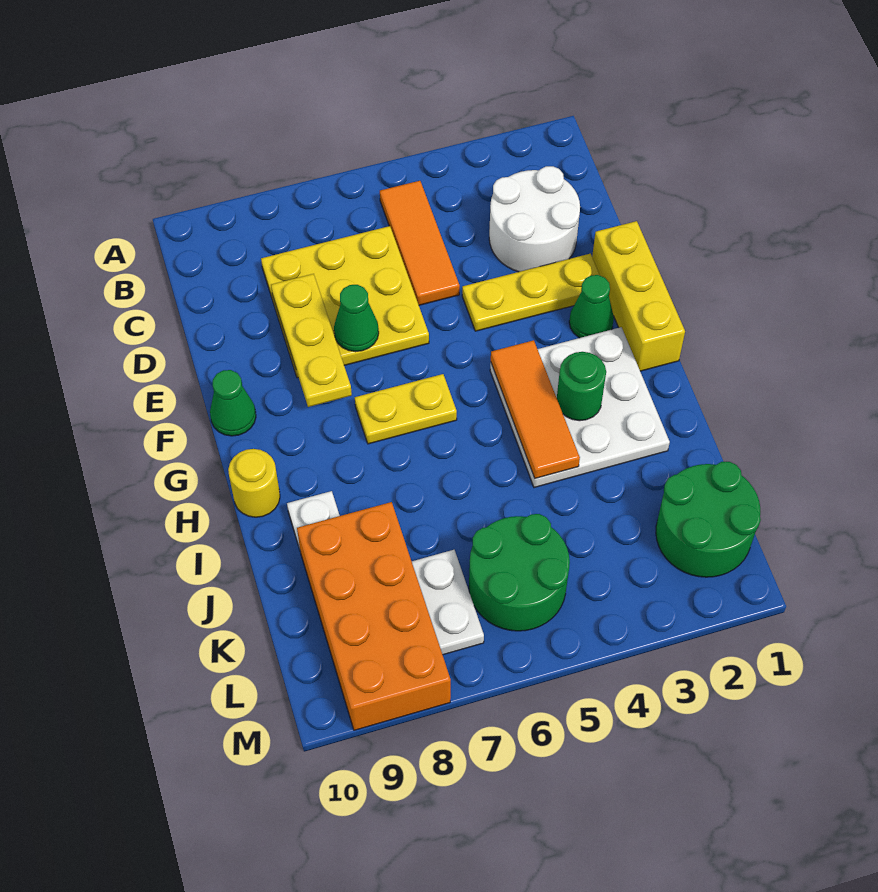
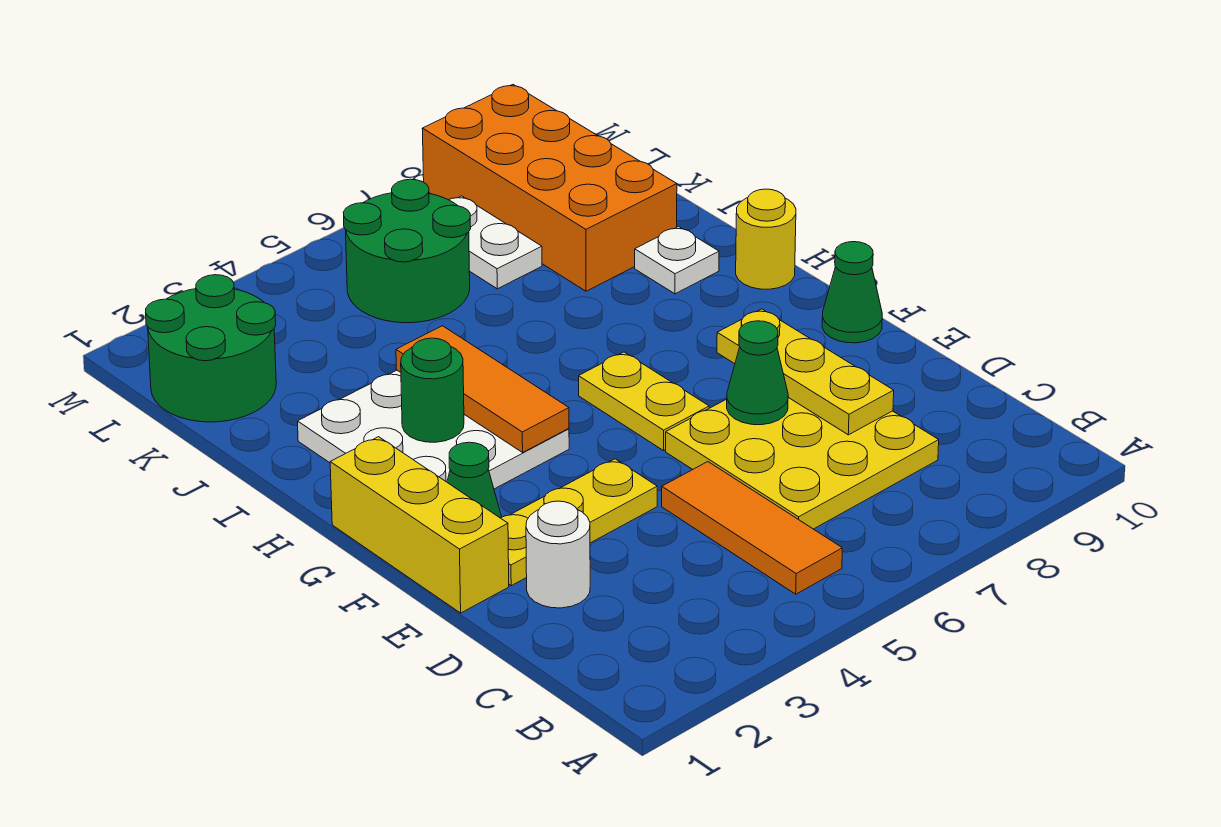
white round brick C2:D3 level 1 -> white round brick D2 level 1
yellow plate G6:G7 level 1 -> yellow plate F6:G6 level 1

